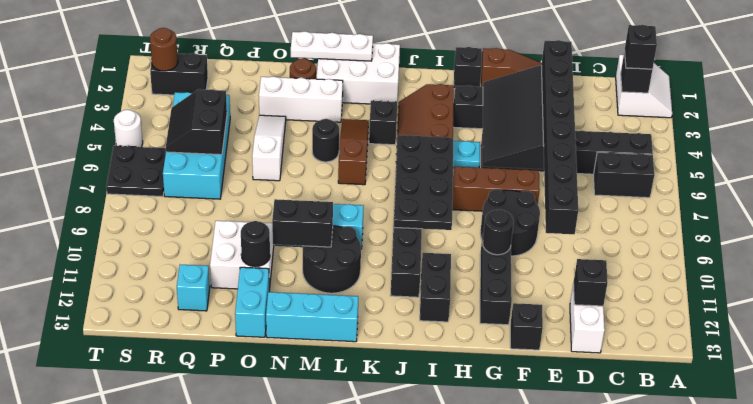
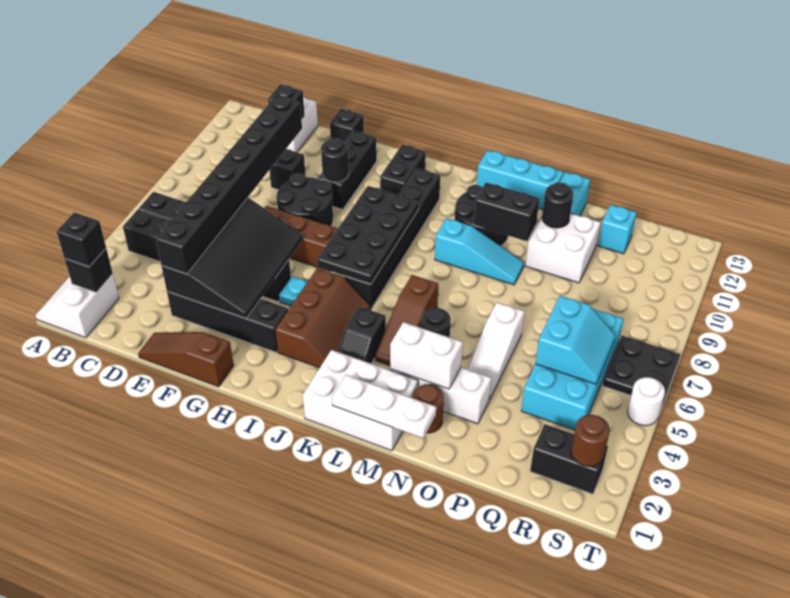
black brick H1 level 1 -> black brick E10 level 1
none -> white brick M3:N3 level 2
black slope Q5:R6 level 2 top Q -> cyan slope Q5:R6 level 2 top Q

